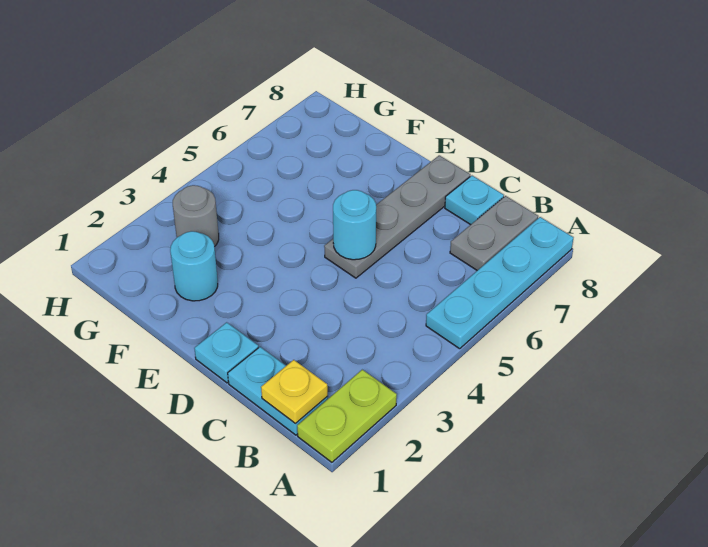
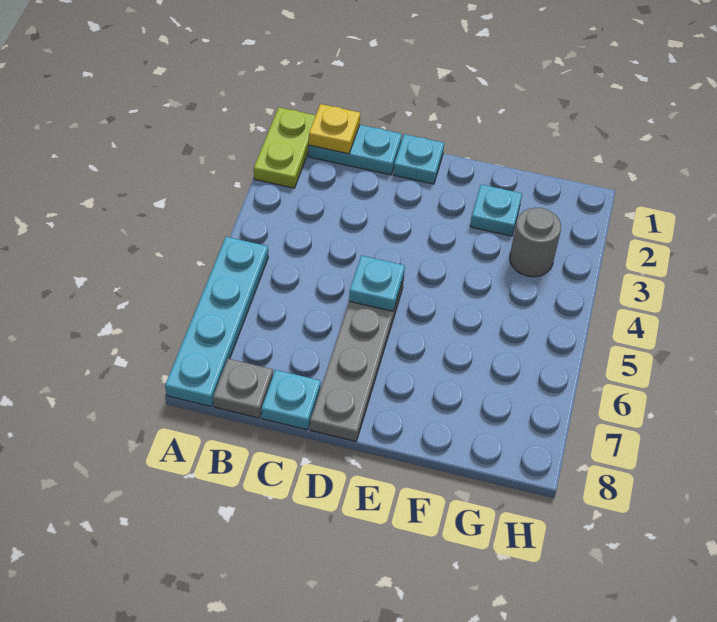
grey plate B7:B8 level 1 -> grey plate B8 level 1
cyan round brick D5 level 2 -> cyan plate D5 level 2
cyan round brick F2 level 1 -> cyan plate F2 level 1

